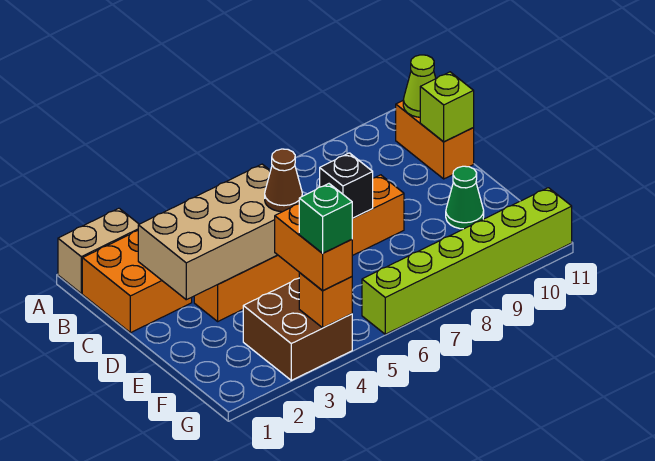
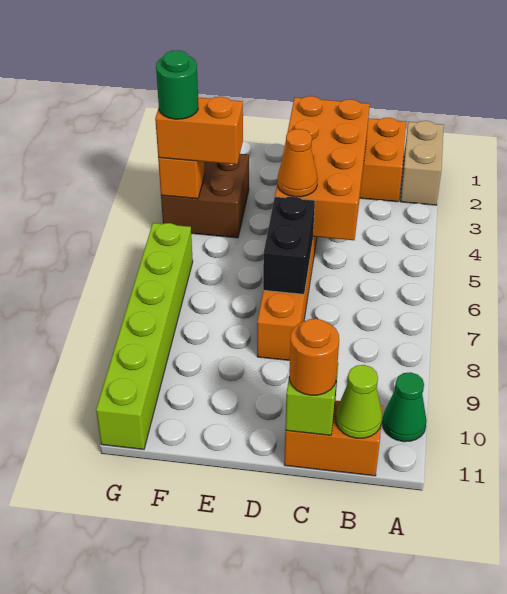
tan brick C2:D5 level 2 -> orange brick C2:D5 level 2
none -> orange round brick C11 level 3
brown cone D5 level 3 -> orange cone D5 level 3
black brick D7 level 2 -> black brick D6:D7 level 2
green cone E10 level 1 -> green cone A10 level 1
green brick G4 level 4 -> green round brick G4 level 4

